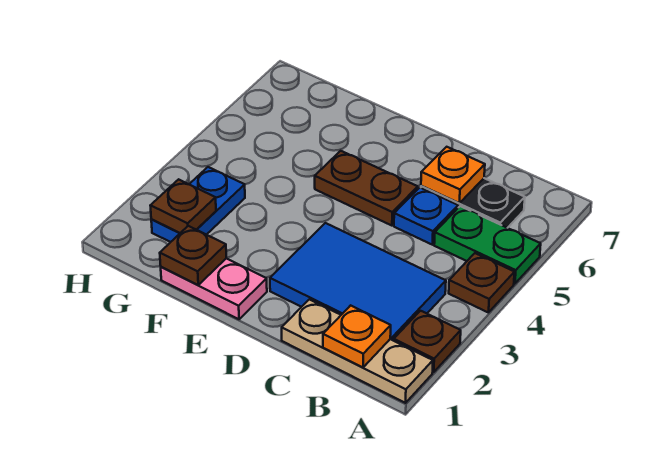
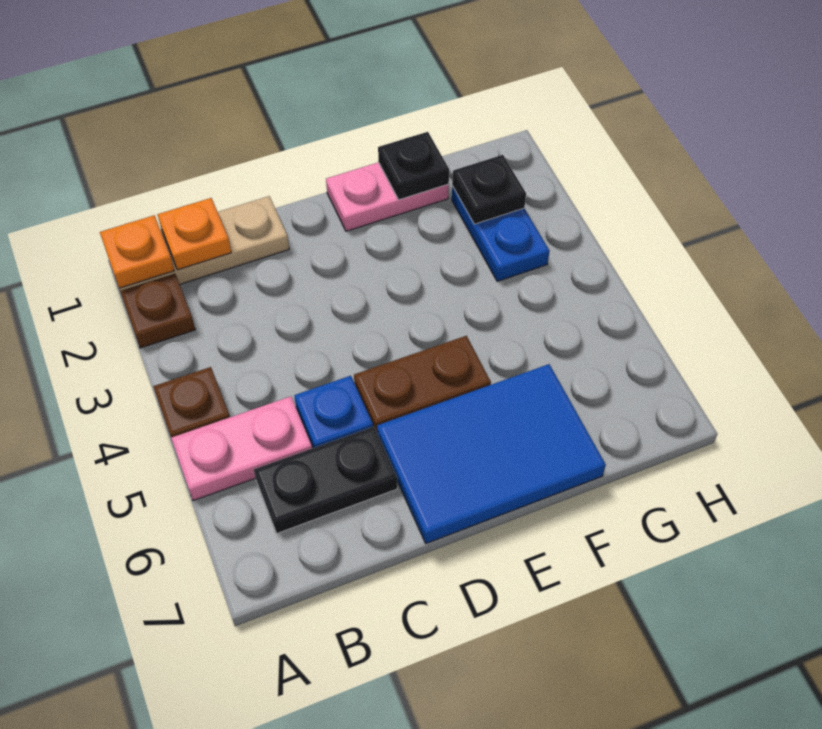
green plate A5:B5 level 1 -> pink plate A5:B5 level 1
blue tile B2:D3 level 1 -> blue tile D6:F7 level 1
orange plate C6 level 2 -> orange plate A1 level 2
brown plate F1 level 2 -> black plate F1 level 2
brown plate G2 level 2 -> black plate G2 level 2

